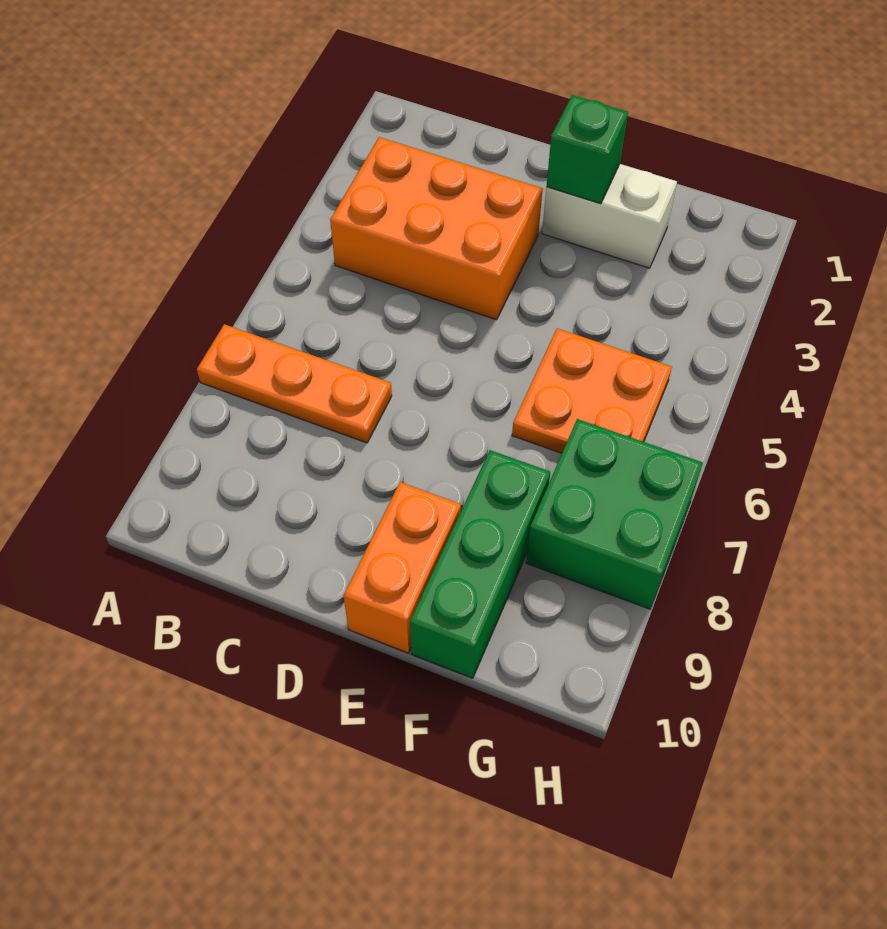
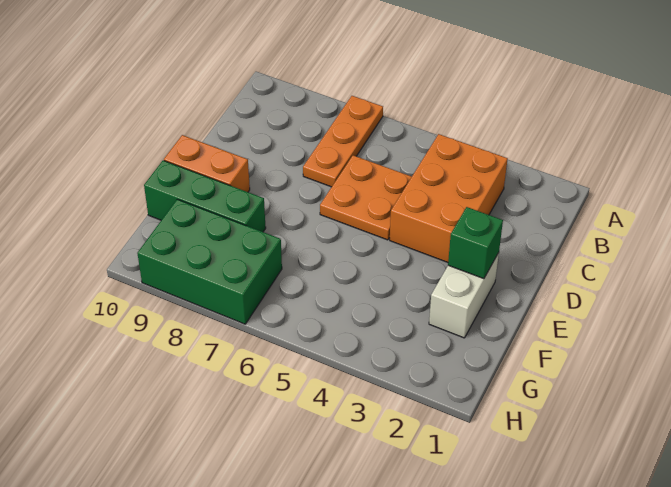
orange plate F5:G6 level 1 -> orange plate C5:D6 level 1
green brick G7:H8 level 1 -> green brick G7:H9 level 1

